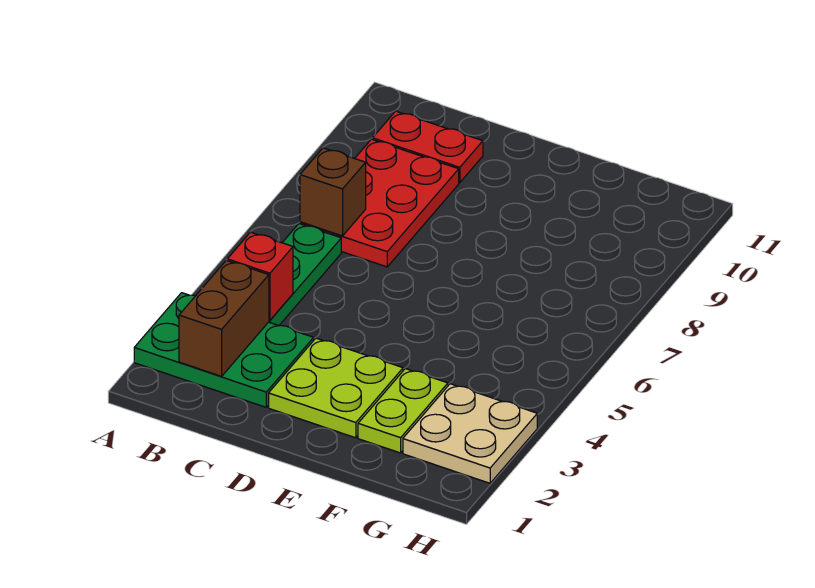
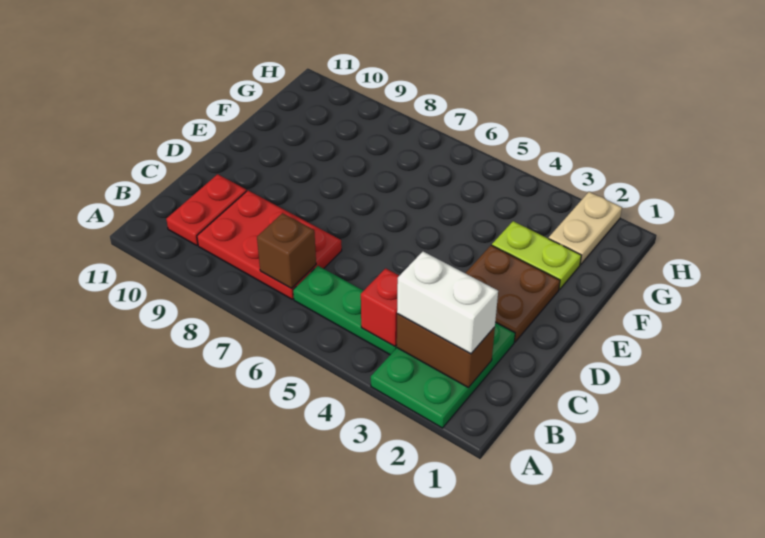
none -> white brick B2:B3 level 3
lime plate D2:E3 level 1 -> brown plate D2:E3 level 1
tan plate G2:H3 level 1 -> tan plate G2:H2 level 1

